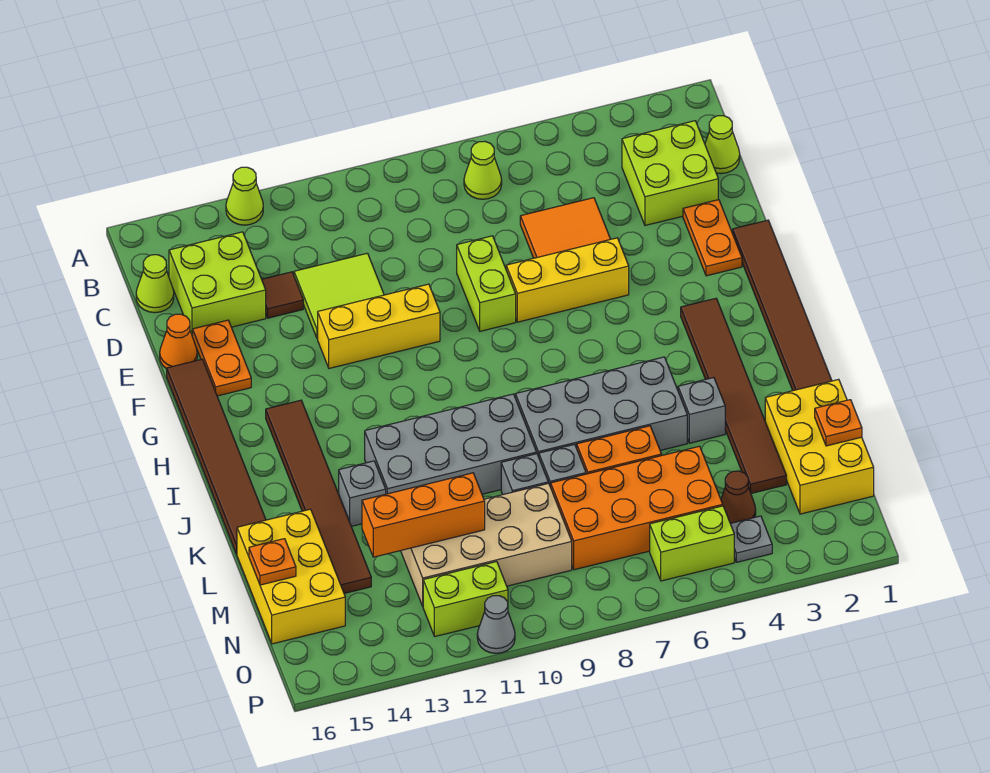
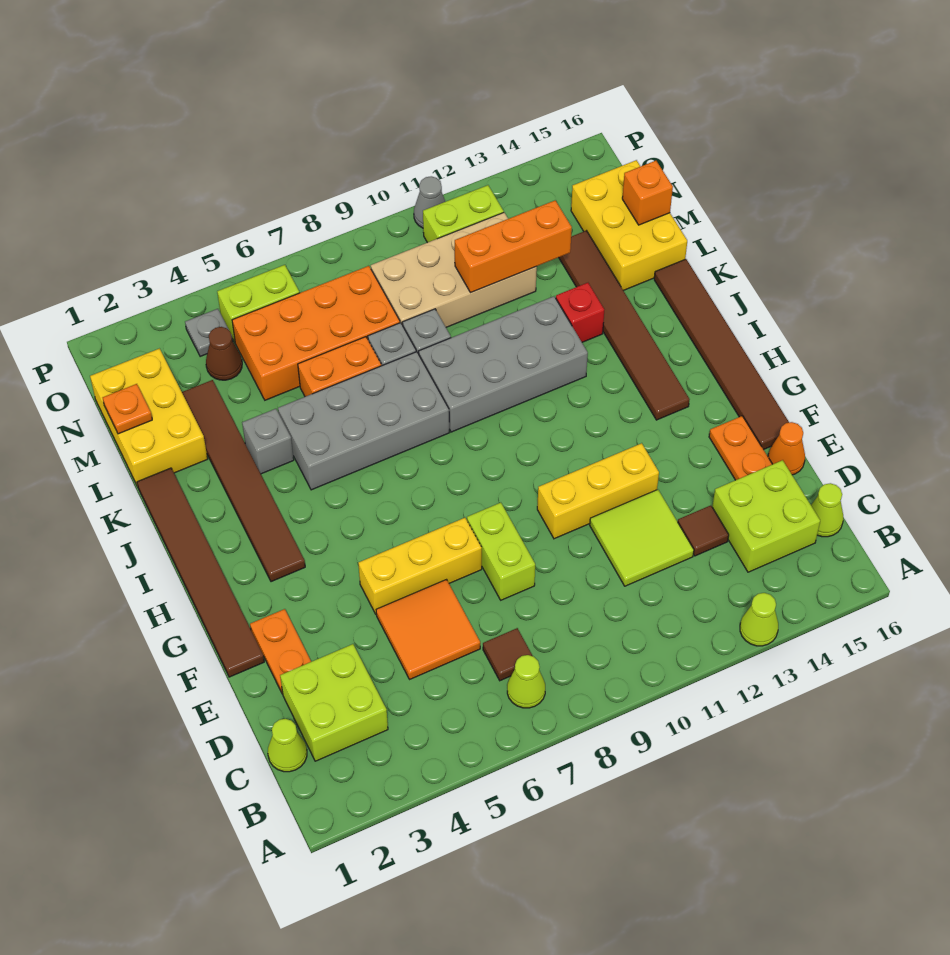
none -> brown tile C7 level 1
grey brick K13 level 1 -> red brick K13 level 1
orange plate M16 level 2 -> orange brick M16 level 2

